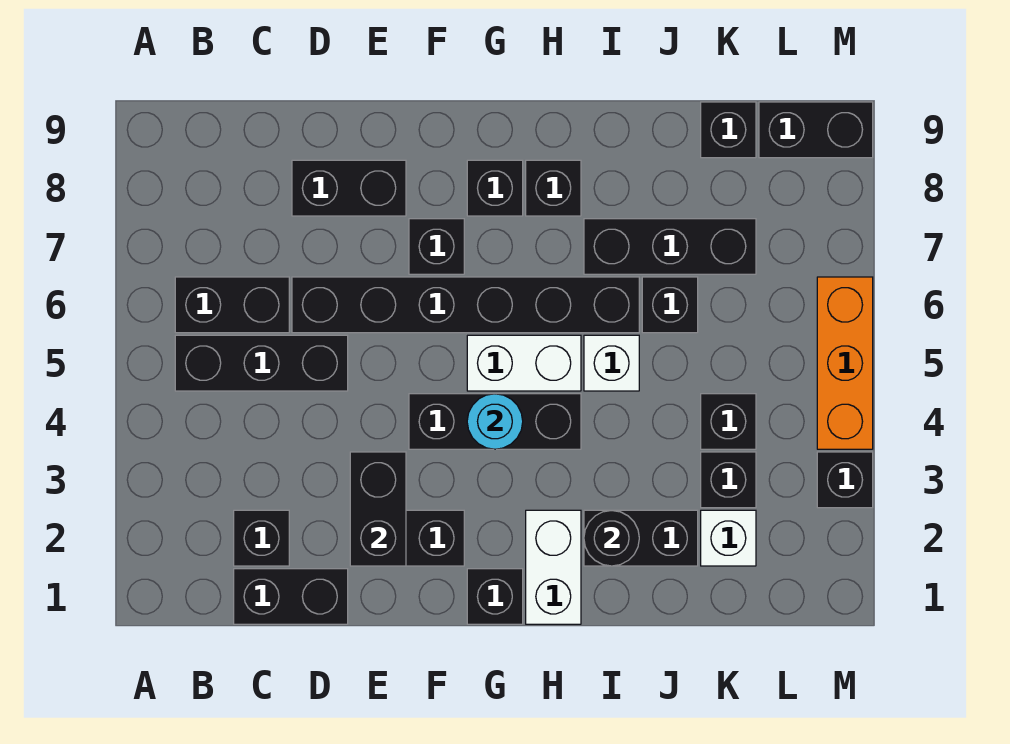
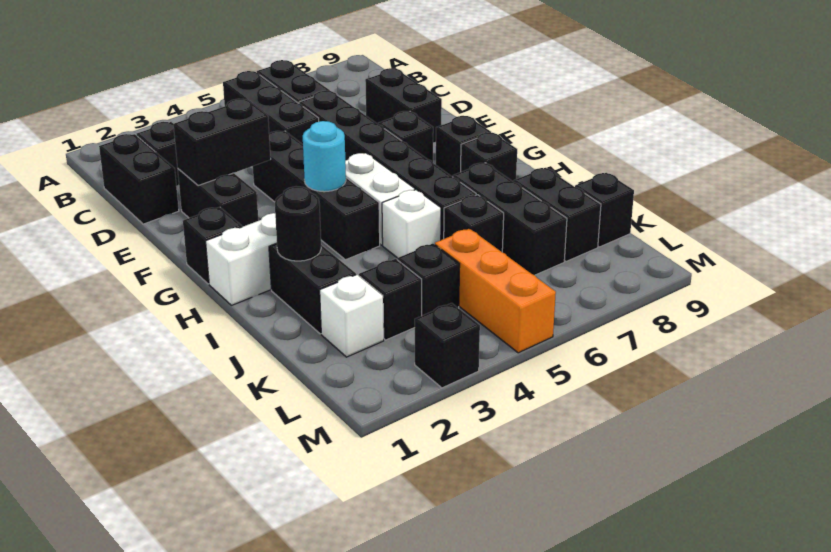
black brick F4:H4 level 1 -> black brick E4:H4 level 1
black brick L9:M9 level 1 -> black brick J8:K8 level 1
orange brick M4:M6 level 1 -> orange brick K5:M5 level 1

